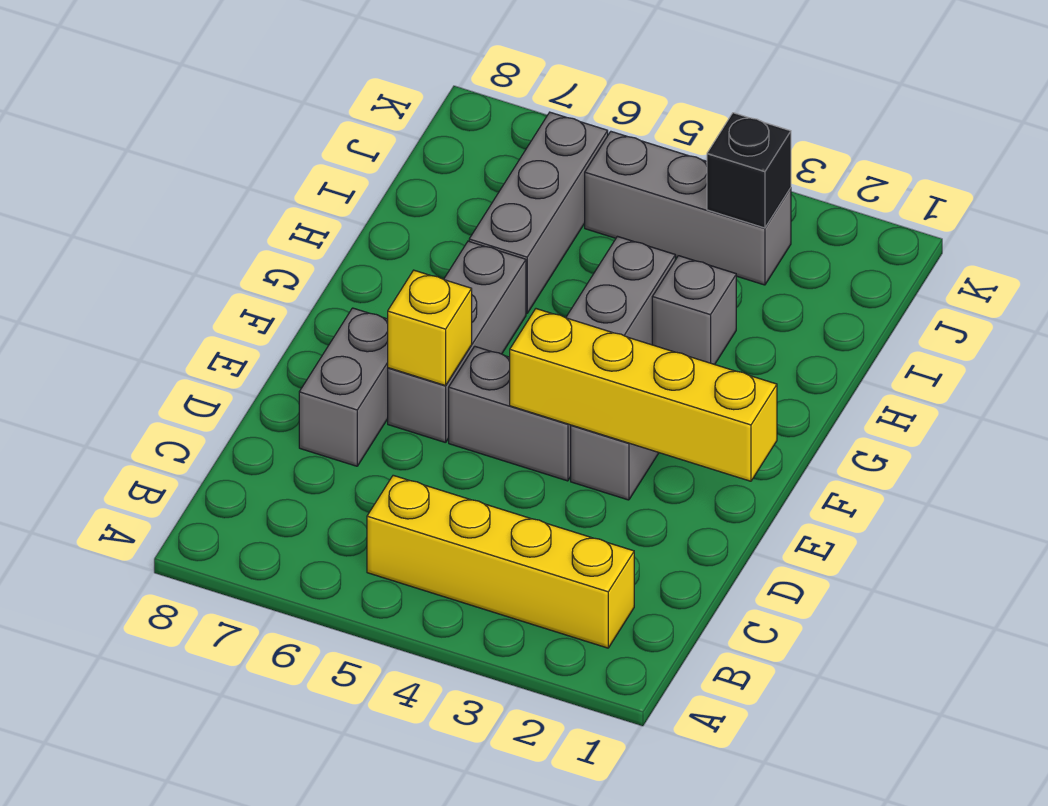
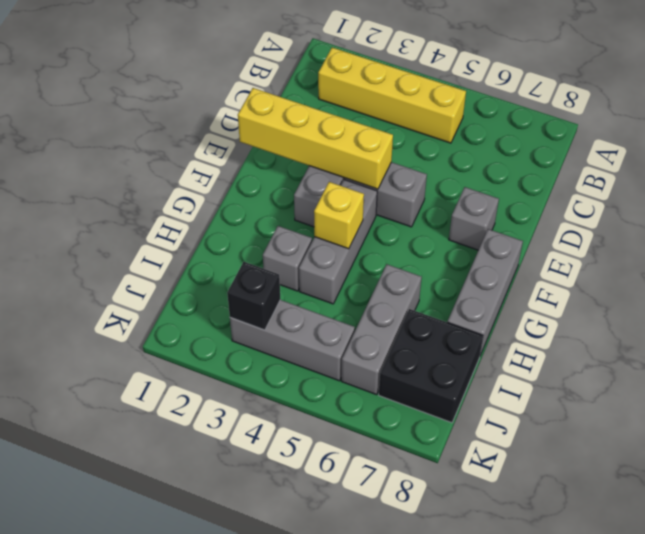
grey brick D7:E7 level 1 -> grey brick E7 level 1
grey brick E6:G6 level 1 -> grey brick F8:H8 level 1
yellow brick E6 level 2 -> yellow brick G4 level 2
none -> black brick I7:J8 level 1

